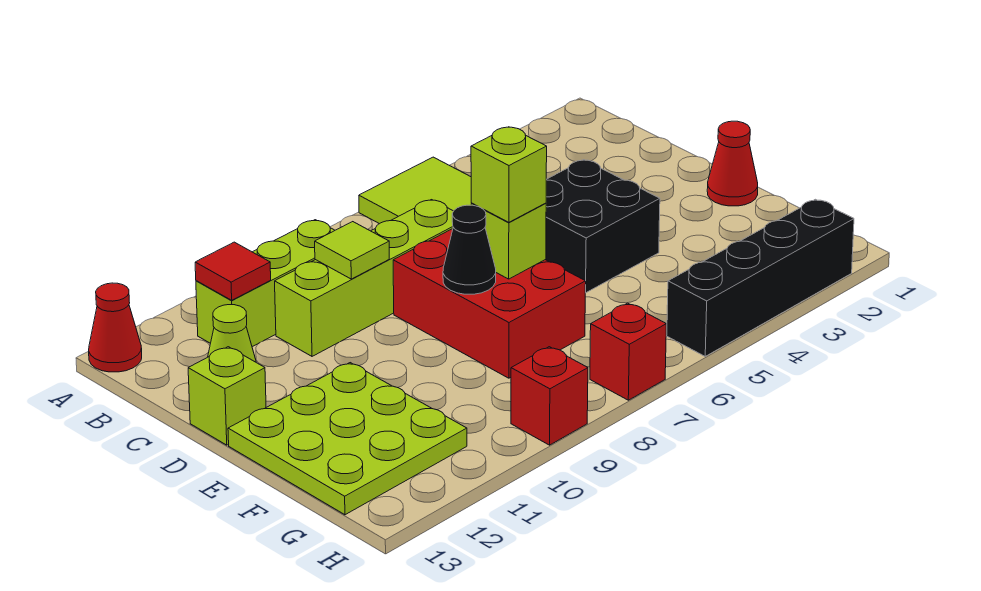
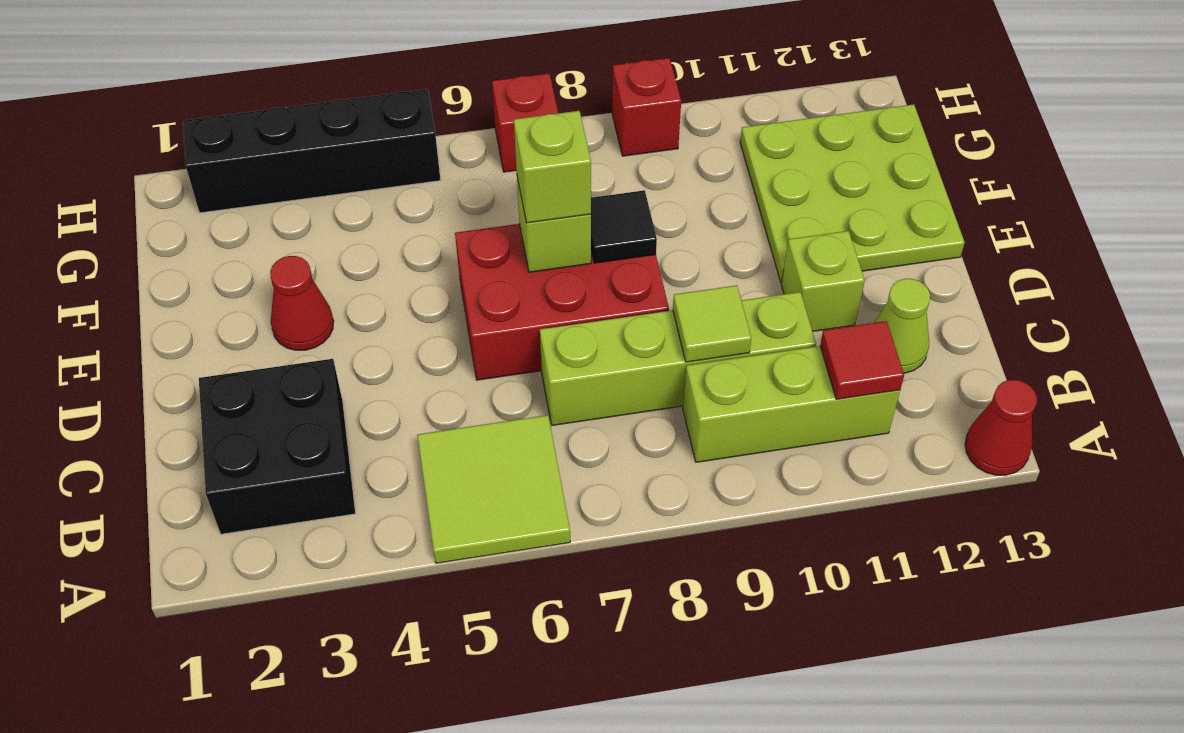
black brick D4:E5 level 1 -> black brick B2:C3 level 1
red brick D7:F8 level 1 -> red brick D6:E8 level 1
lime brick D13 level 1 -> lime brick D11 level 1
red cone E1 level 1 -> red cone E3 level 1
black cone E8 level 2 -> black tile E8 level 2

